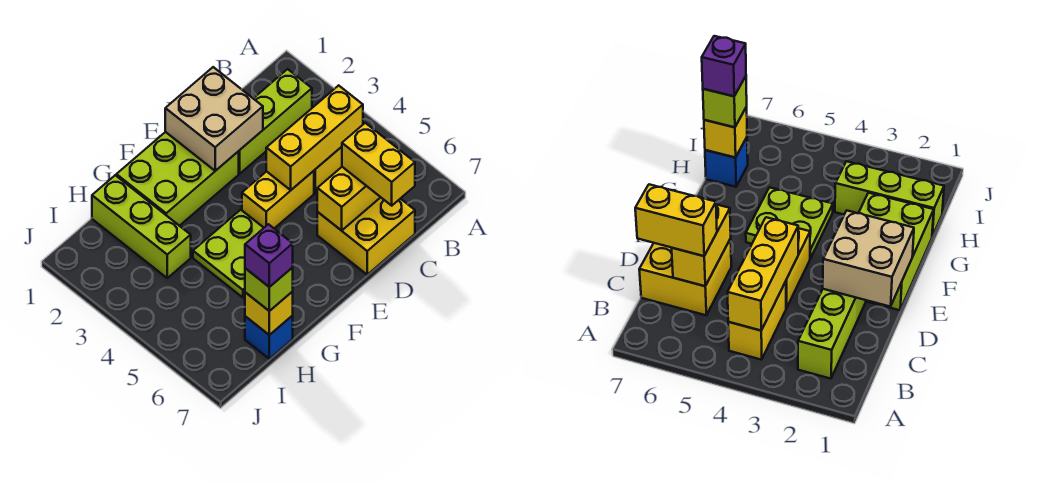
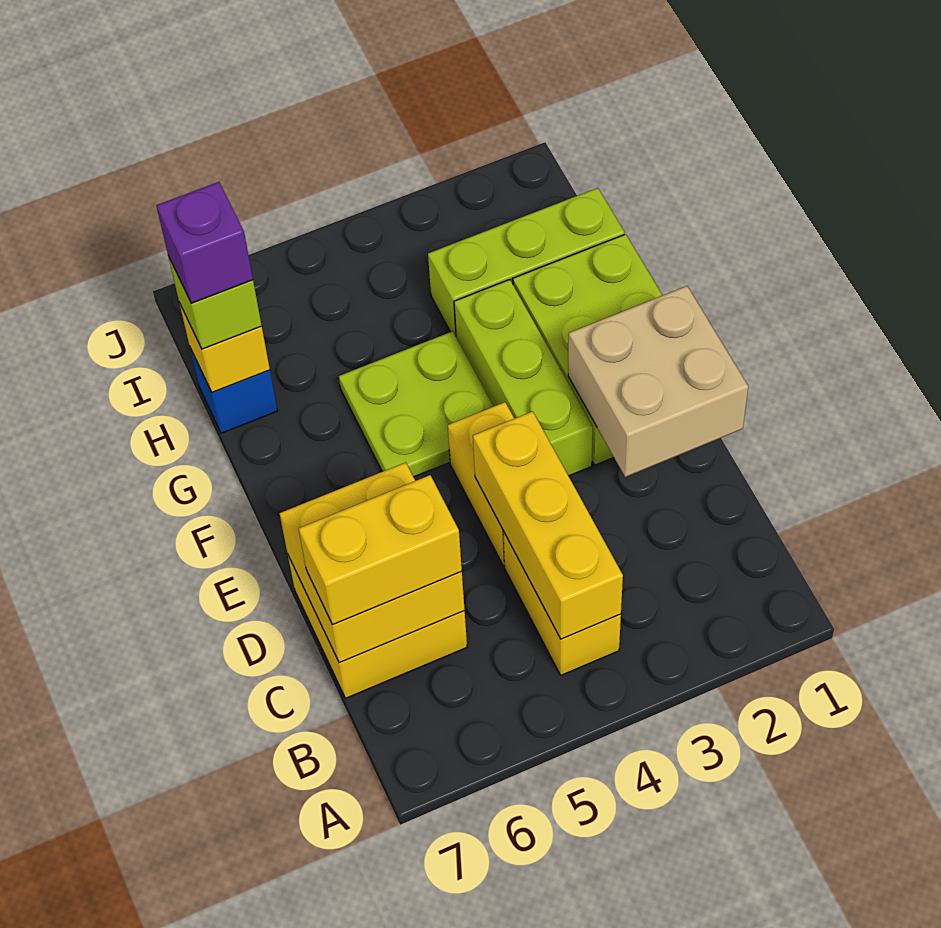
lime brick B2:D2 level 1 -> lime brick E3:G3 level 1
yellow brick C6:D6 level 2 -> yellow brick C6:D7 level 2

